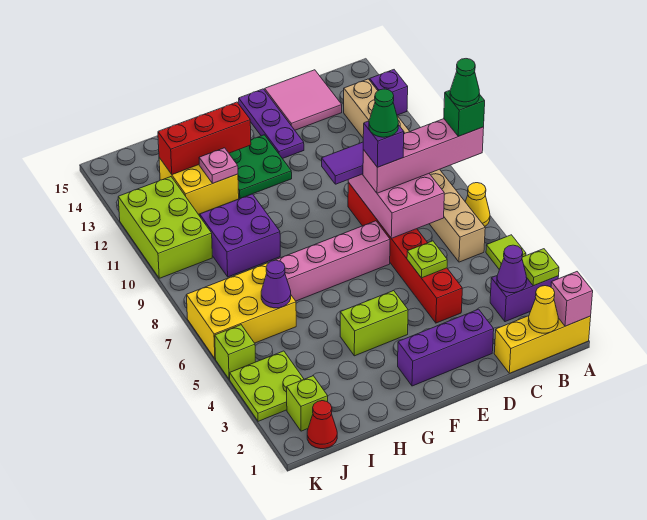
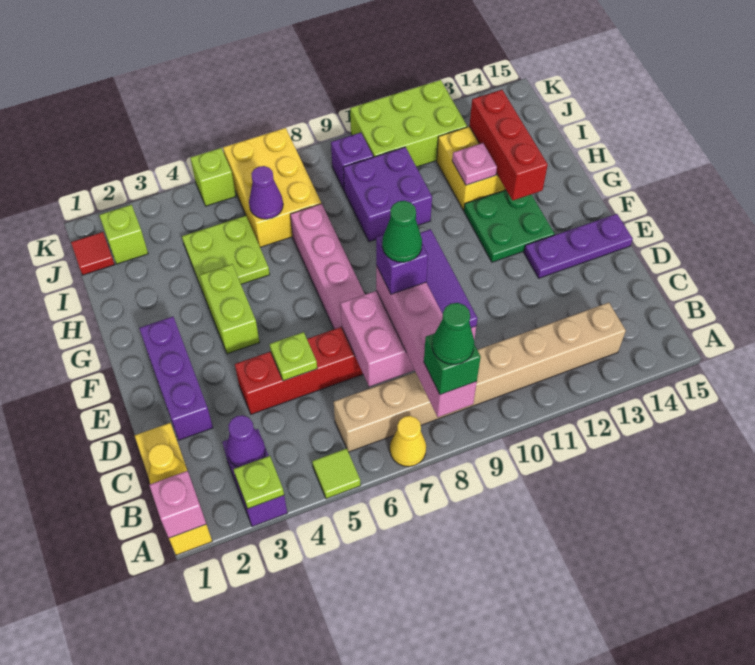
purple brick A13 level 1 -> purple brick J9 level 1
pink tile C14:D15 level 1 -> none
red cone J1 level 1 -> red tile J1 level 1
lime plate J3:K4 level 1 -> lime plate H4:I5 level 1

